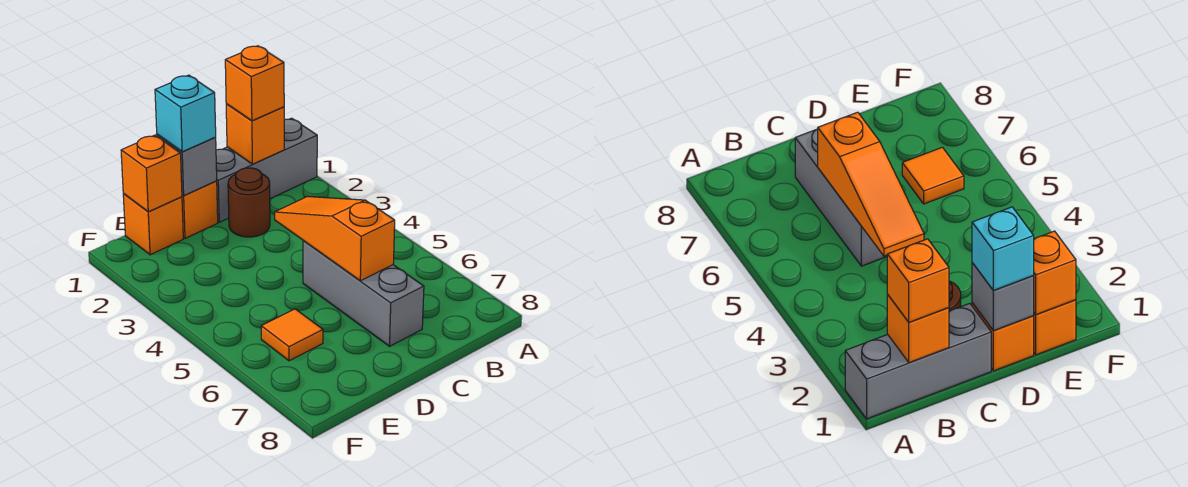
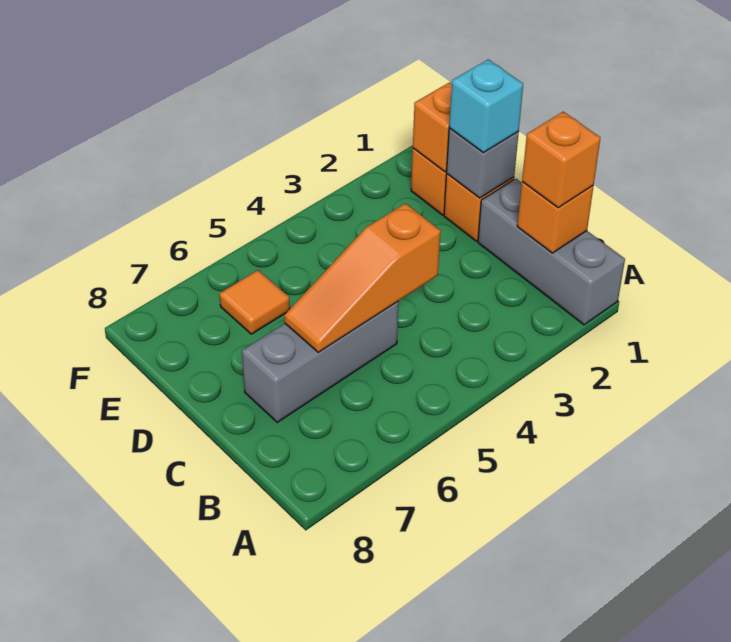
brown round brick C2 level 1 -> none
orange slope C4:C6 level 2 top 6 -> orange slope C4:C6 level 2 top 4

